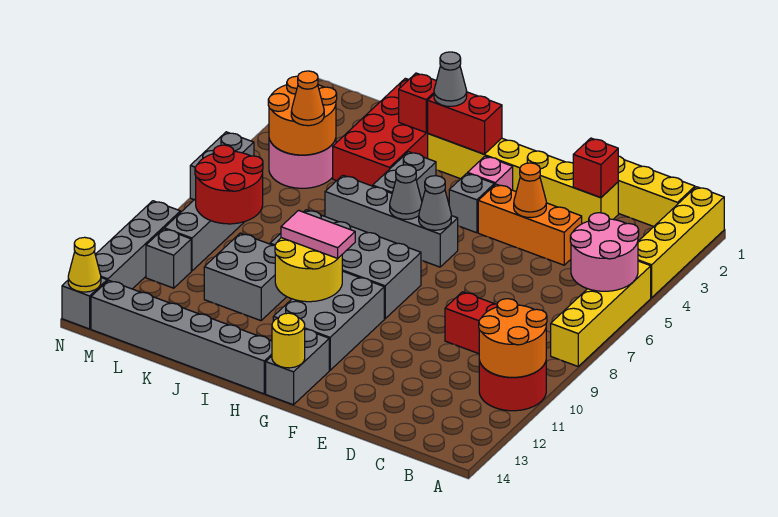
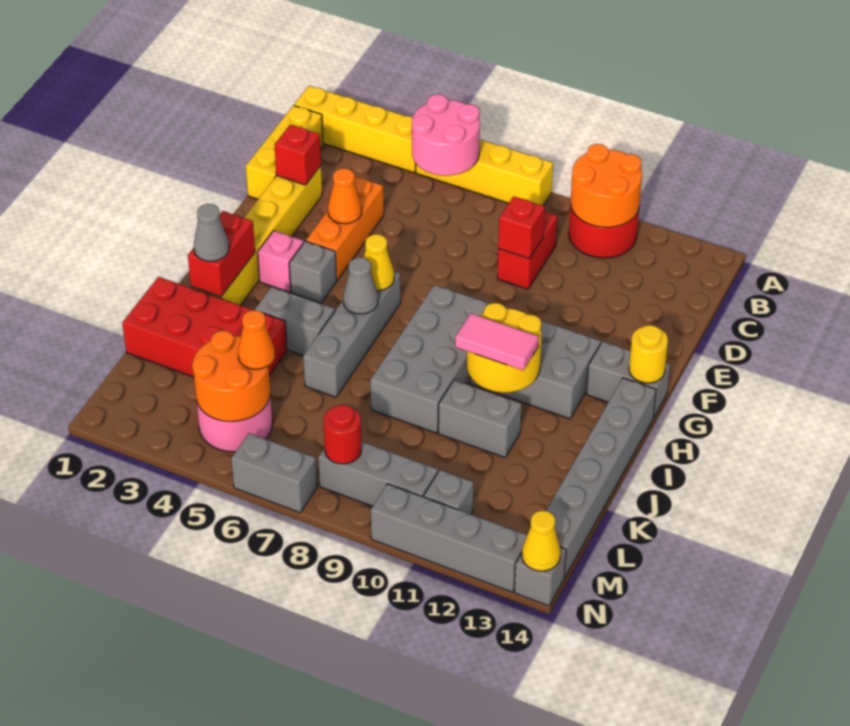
grey cone G6 level 2 -> yellow cone G6 level 2
pink tile H10:I10 level 3 -> pink tile I10:I11 level 3
red brick J2 level 2 -> red brick D9 level 2
grey brick J10:K11 level 1 -> grey brick J10:J11 level 1
red round brick L8:M9 level 2 -> red round brick M8 level 2

